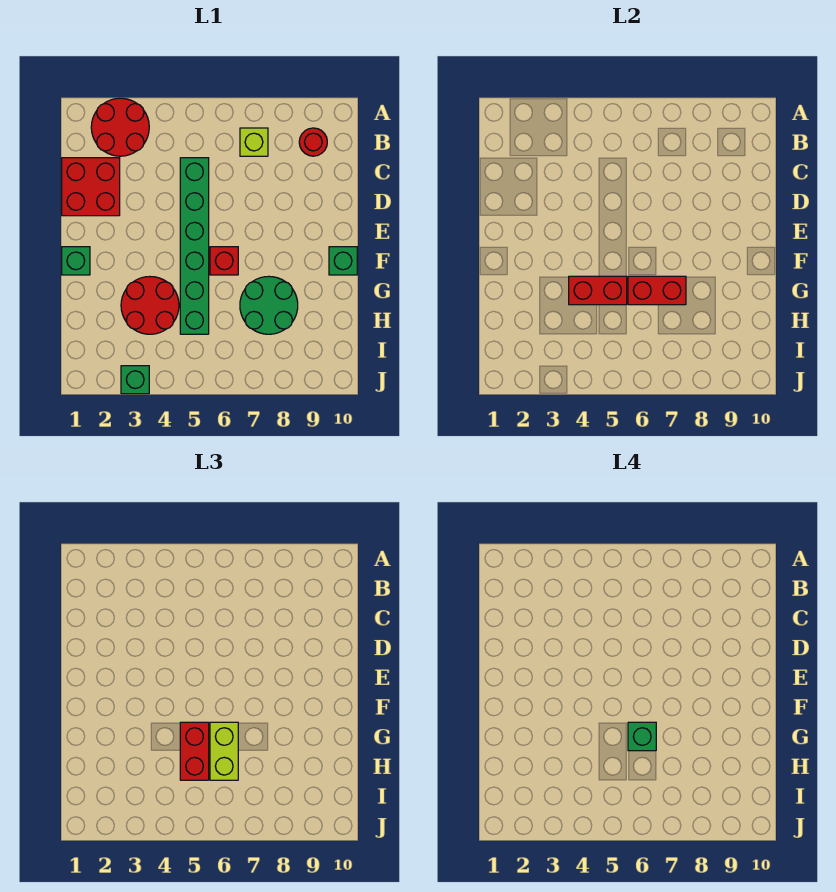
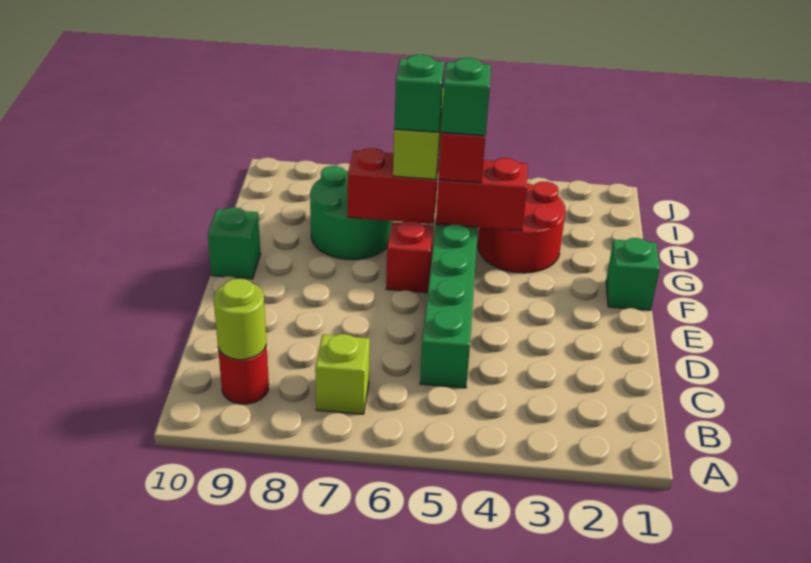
red round brick A2:B3 level 1 -> none
none -> lime round brick B9 level 2
red brick C1:D2 level 1 -> none
green brick J3 level 1 -> green brick G5 level 4

